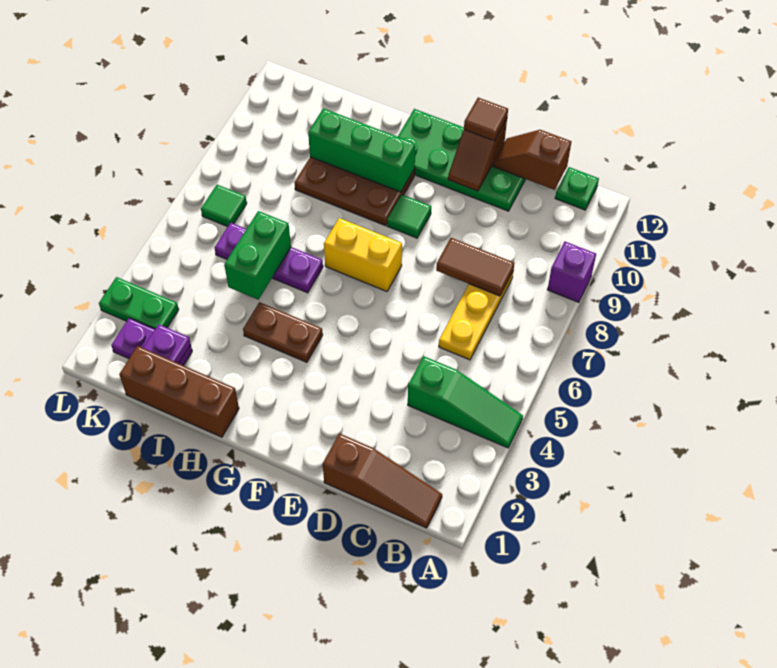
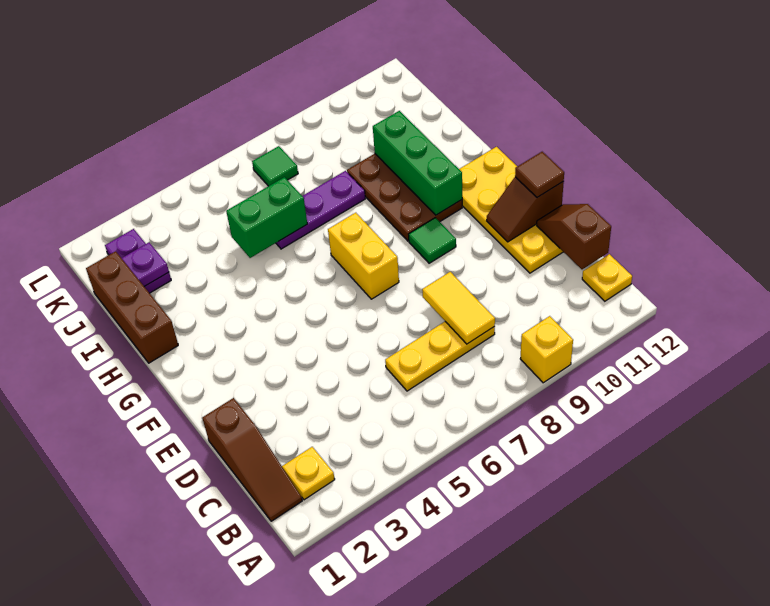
green slope A4:C4 level 1 top C -> none
purple brick A9 level 1 -> yellow brick A9 level 1
none -> yellow plate B2 level 1
green plate B12 level 1 -> yellow plate B12 level 1
brown tile C8:D8 level 2 -> yellow tile C8:D8 level 2
green plate D11:G12 level 1 -> yellow plate D11:G12 level 1
brown plate G4:H4 level 1 -> none
purple plate H6:J6 level 1 -> purple plate I6:I8 level 1
green plate K3:L3 level 1 -> none

